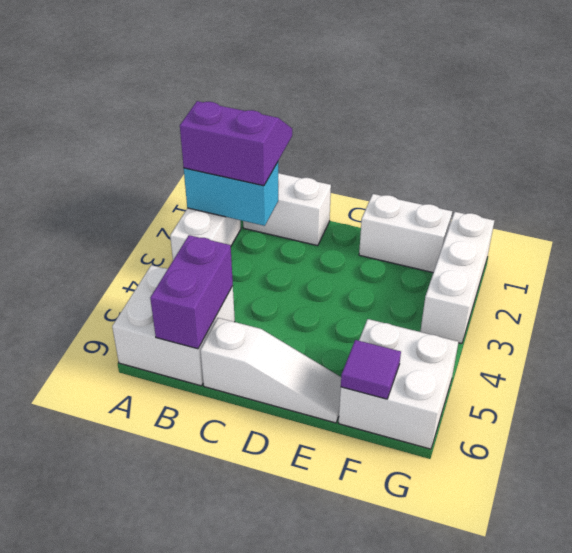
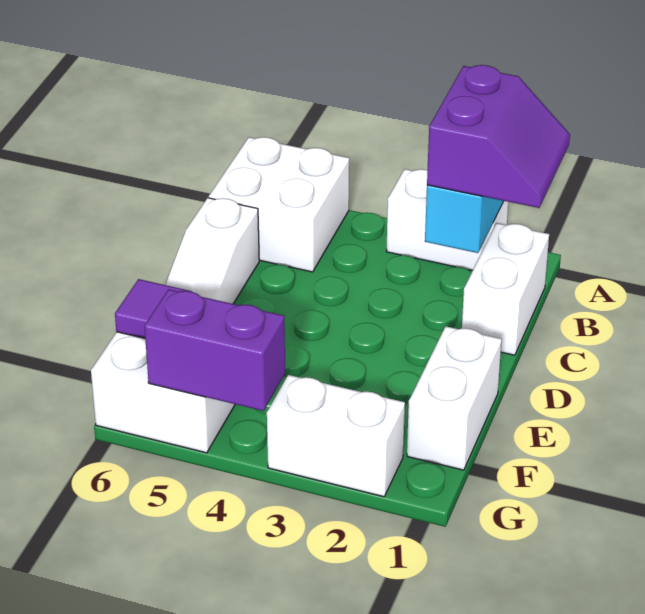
purple brick B5:B6 level 2 -> purple brick G4:G5 level 2
white brick G1:G3 level 1 -> white brick G2:G3 level 1

